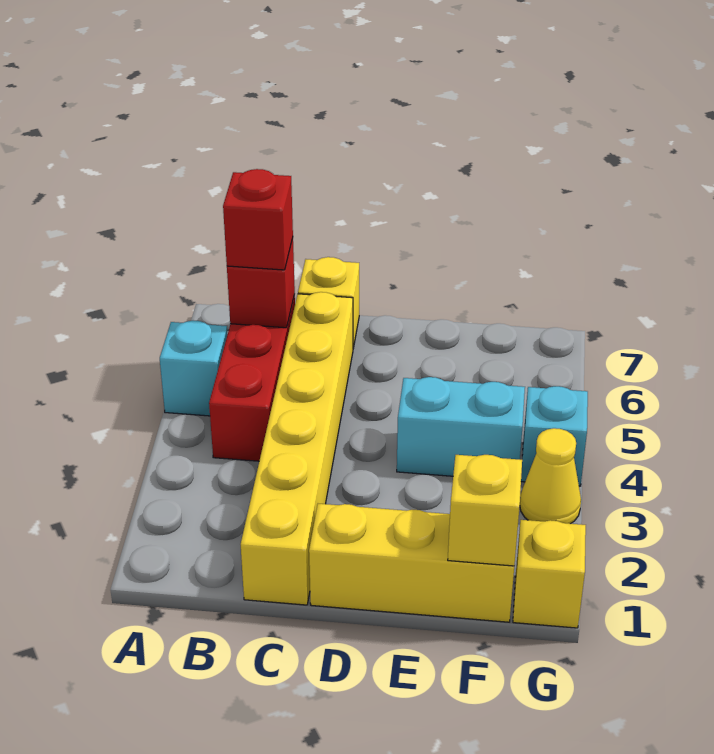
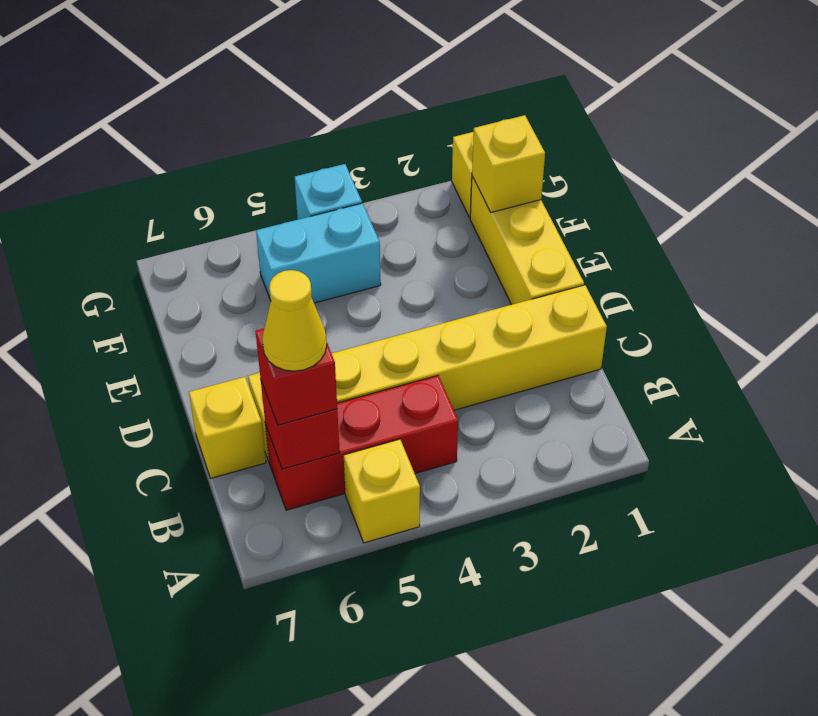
cyan brick A5 level 1 -> yellow brick A5 level 1
cyan brick E4:F4 level 1 -> cyan brick F4:F5 level 1
yellow cone G3 level 1 -> yellow cone B6 level 4

